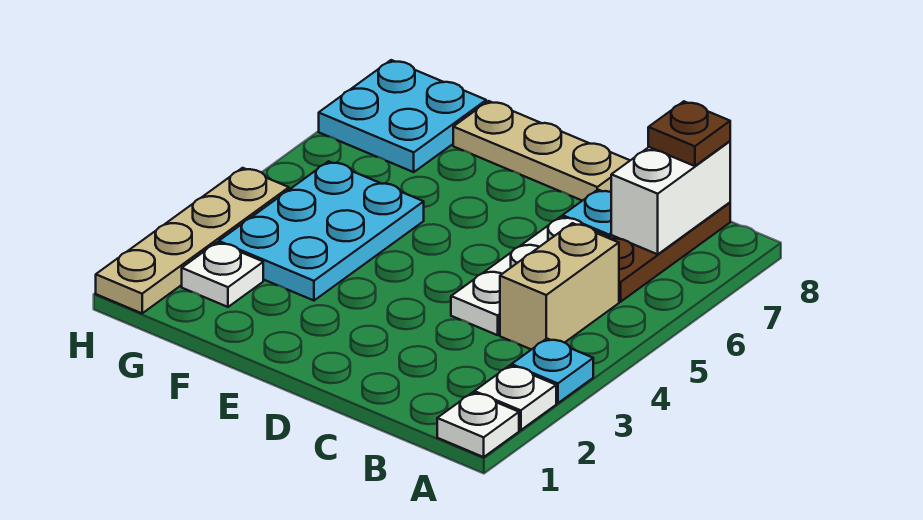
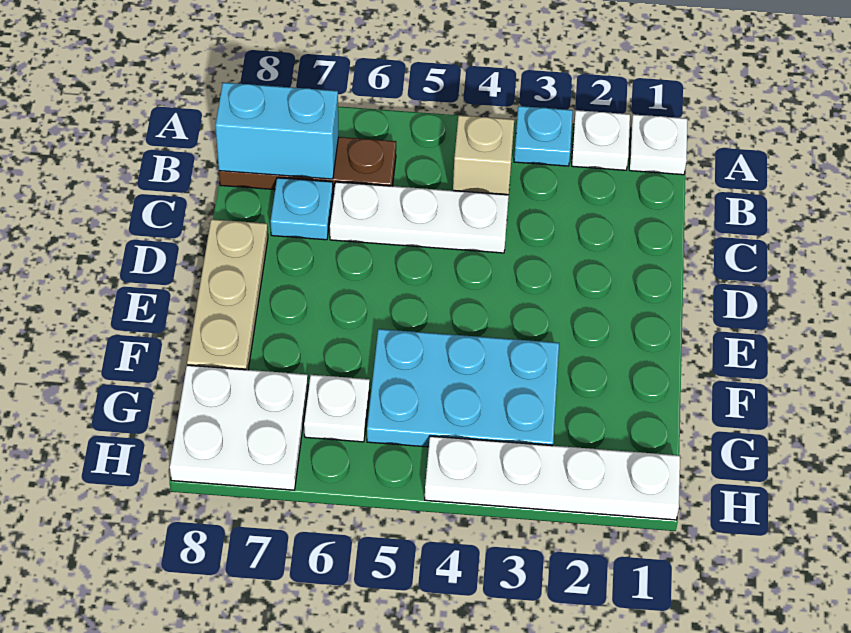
tan brick B4:B5 level 1 -> tan brick B4 level 1
white brick B7:B8 level 2 -> cyan brick B7:B8 level 2
brown plate B8 level 3 -> none
white plate G2 level 1 -> white plate G6 level 1
cyan plate G7:H8 level 1 -> white plate G7:H8 level 1
tan plate H1:H4 level 1 -> white plate H1:H4 level 1

